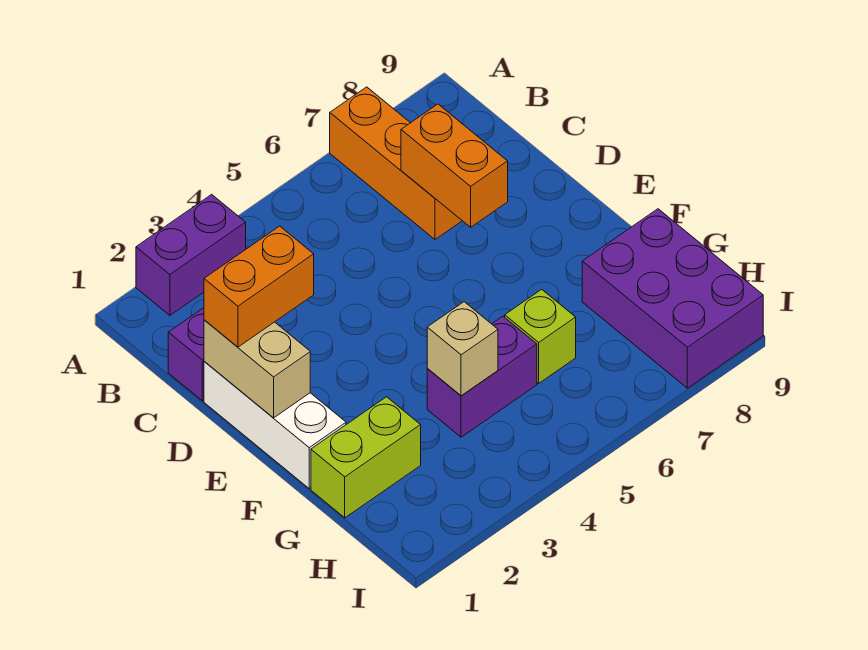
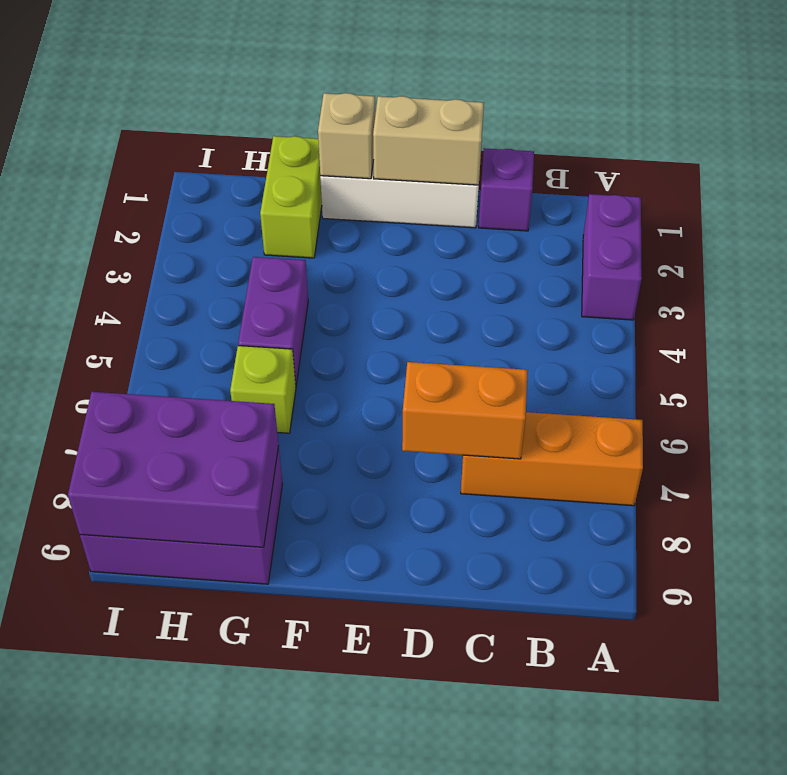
orange brick D1:D2 level 3 -> none
tan brick G4 level 2 -> tan brick F1 level 2
none -> purple brick G8:I9 level 2

